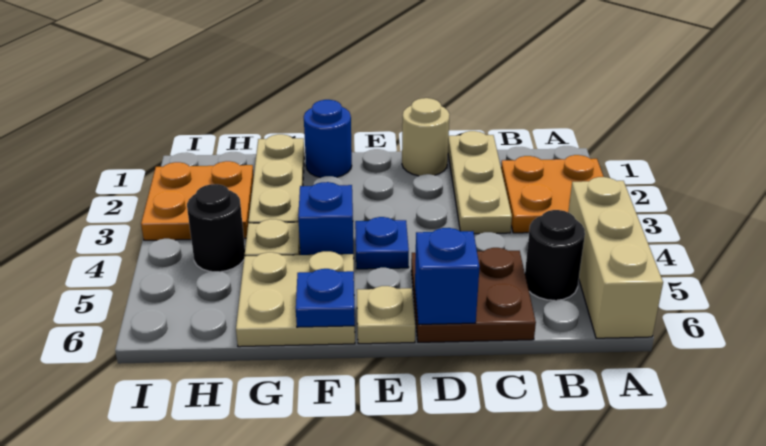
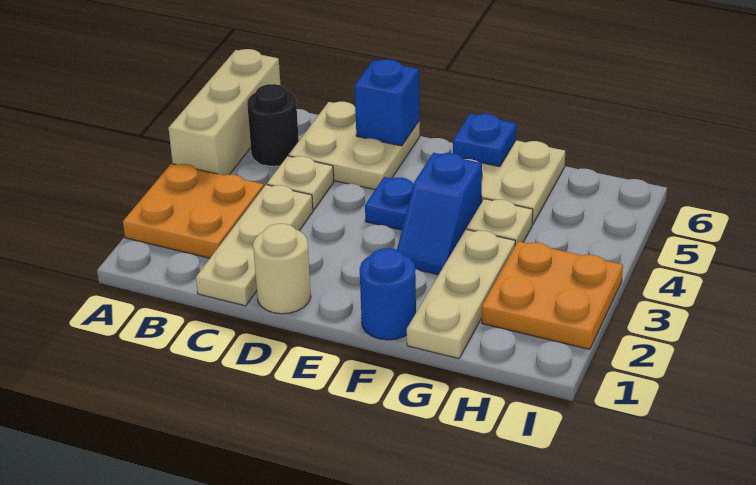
brown plate C5:D6 level 1 -> tan plate C5:D6 level 1
tan plate E6 level 1 -> tan plate C4 level 1
black round brick H4 level 1 -> none

